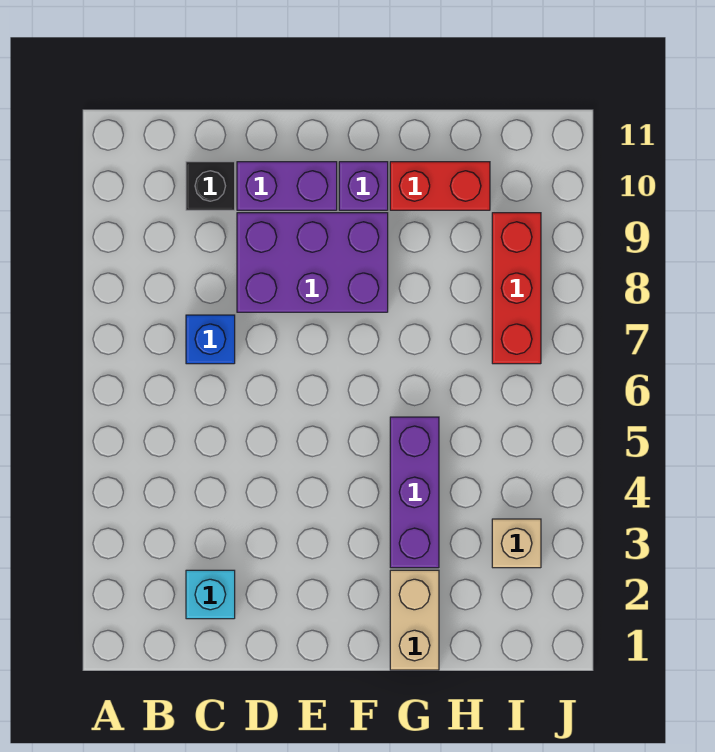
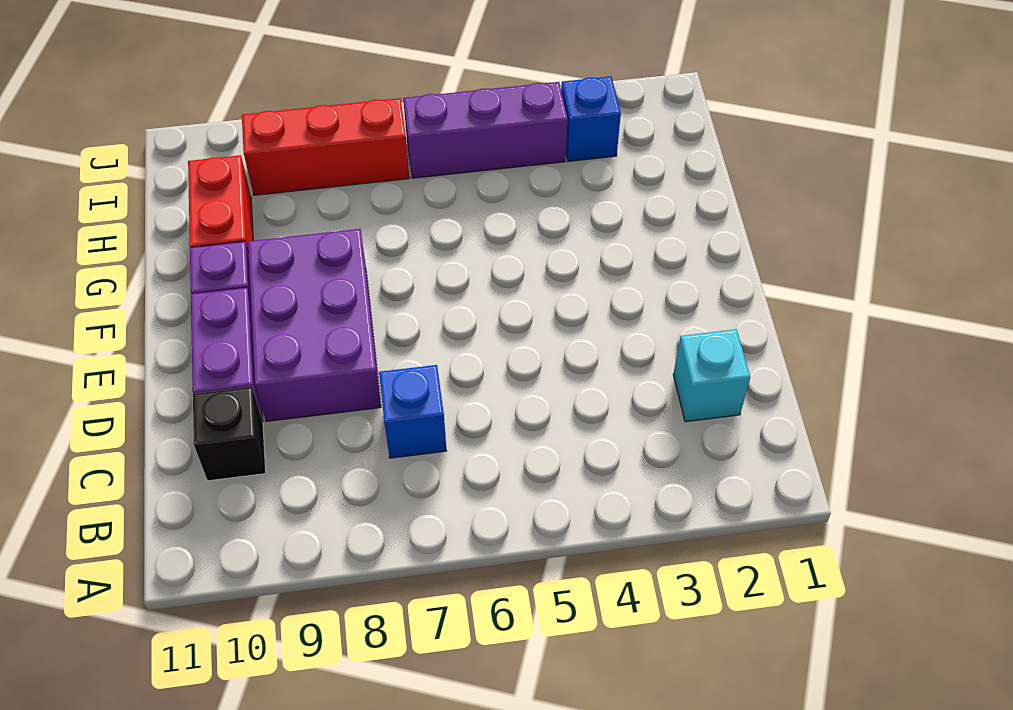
tan brick G1:G2 level 1 -> none
purple brick G3:G5 level 1 -> purple brick I4:I6 level 1
tan brick I3 level 1 -> blue brick I3 level 1

